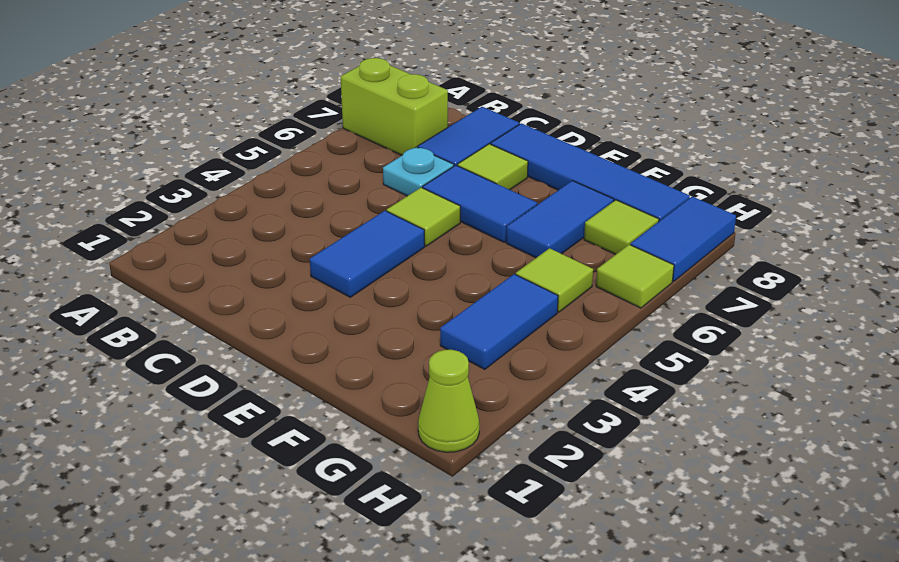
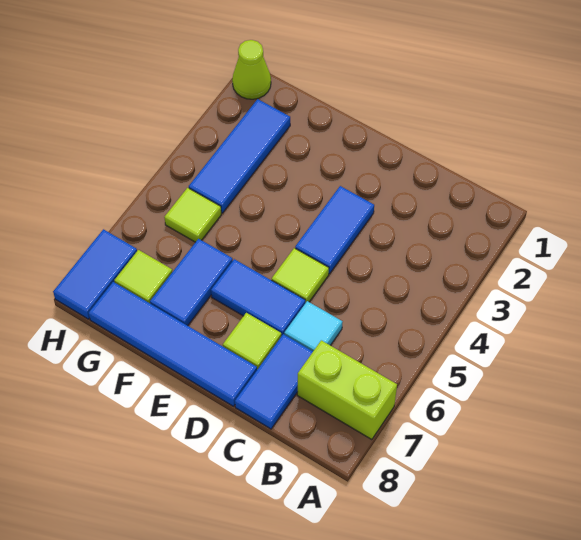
cyan plate C6 level 1 -> cyan tile C6 level 1
blue tile G3:G4 level 1 -> blue tile G2:G4 level 1
lime tile H6 level 1 -> none

